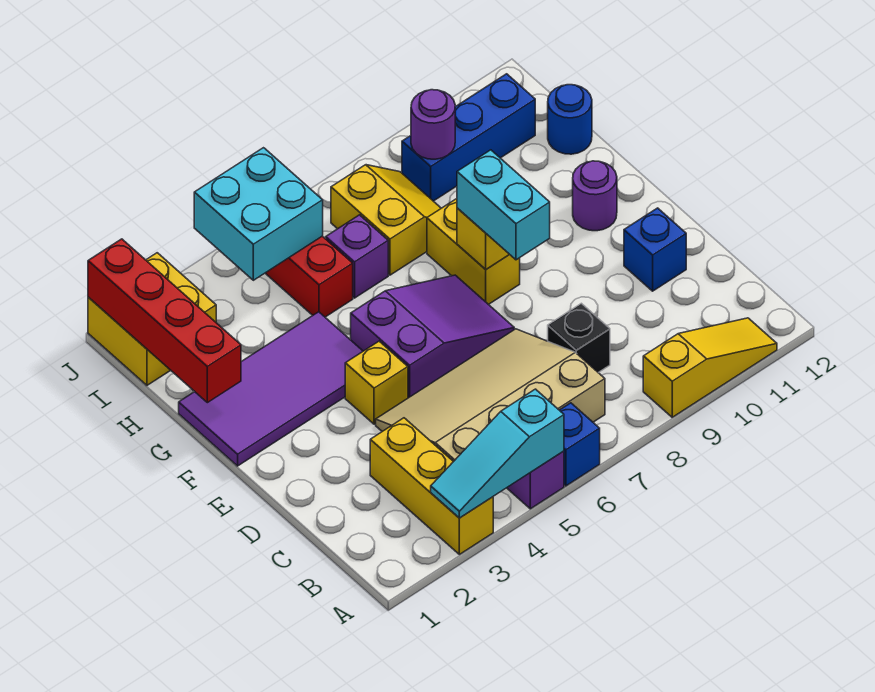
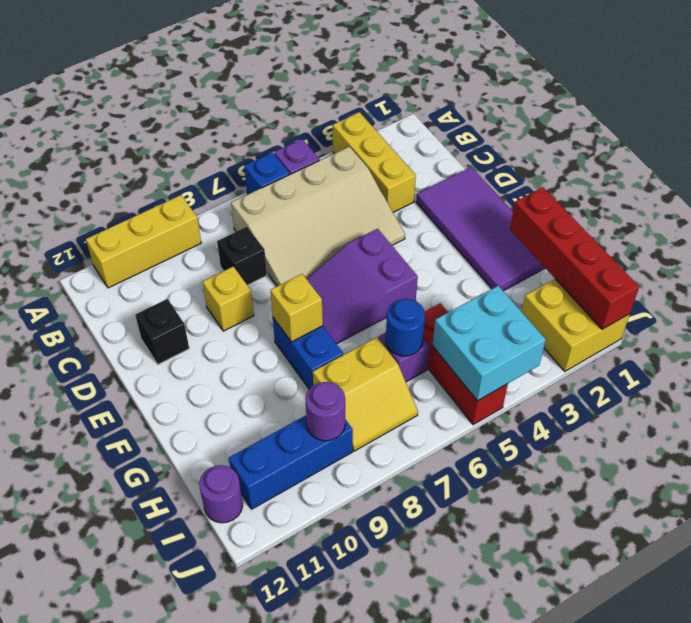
cyan slope A3:A5 level 2 top 5 -> none
yellow slope A9:A11 level 1 top 9 -> yellow brick A9:A11 level 1
blue brick D11 level 1 -> black brick D11 level 1
yellow brick E4 level 1 -> yellow brick D9 level 1
cyan brick E8:F8 level 3 -> none
purple tile F1:G4 level 1 -> purple tile D1:G2 level 1
yellow brick F8:G8 level 1 -> blue brick F8:G8 level 1
purple round brick F11 level 1 -> purple round brick I12 level 1
yellow slope H7:I8 level 1 top 7 -> yellow slope H7:I8 level 1 top H
blue round brick H12 level 1 -> blue round brick H6 level 2

